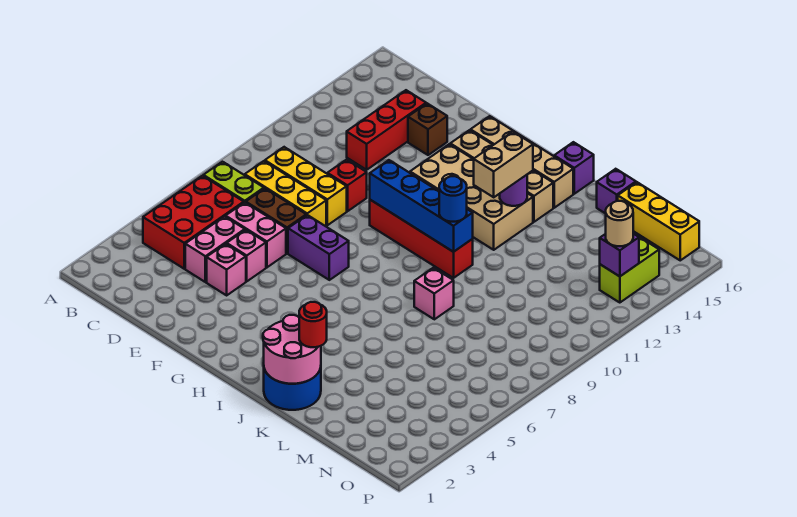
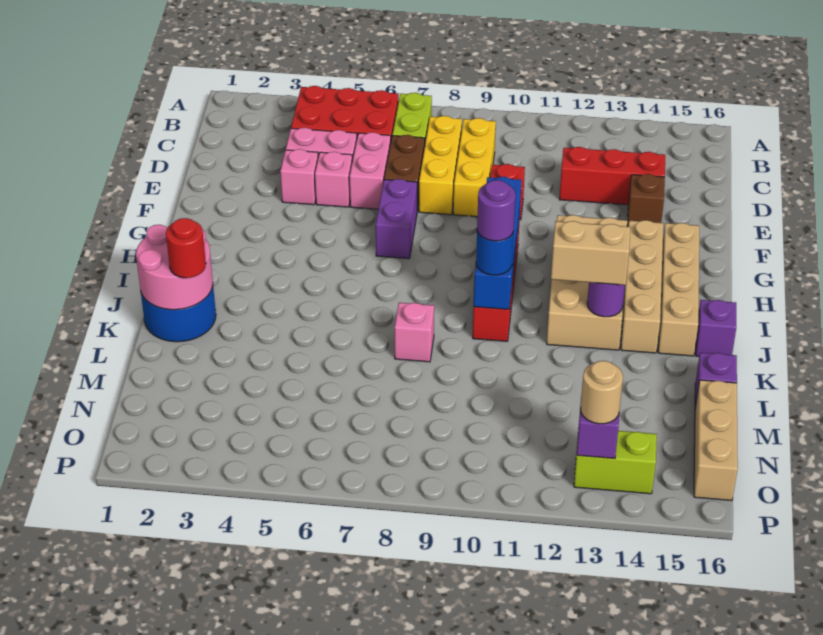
none -> purple round brick J10 level 4
yellow brick M16:O16 level 1 -> tan brick M16:O16 level 1

